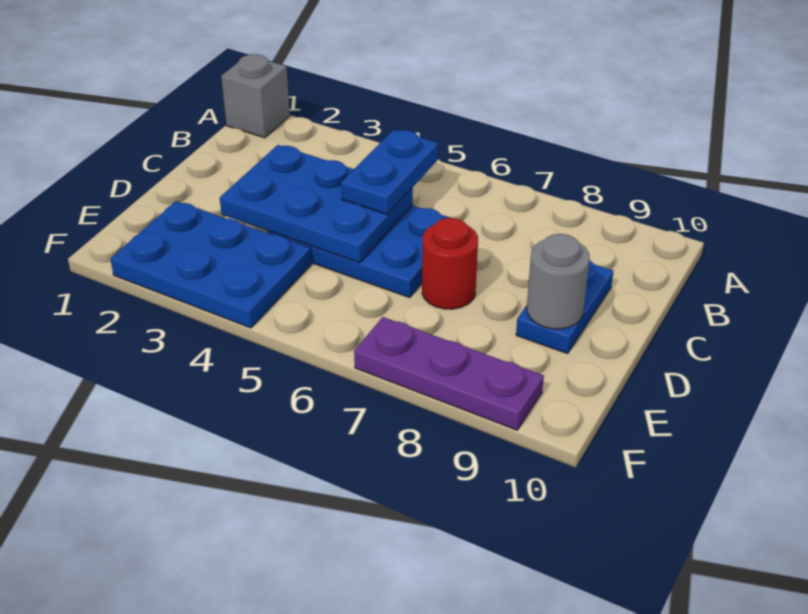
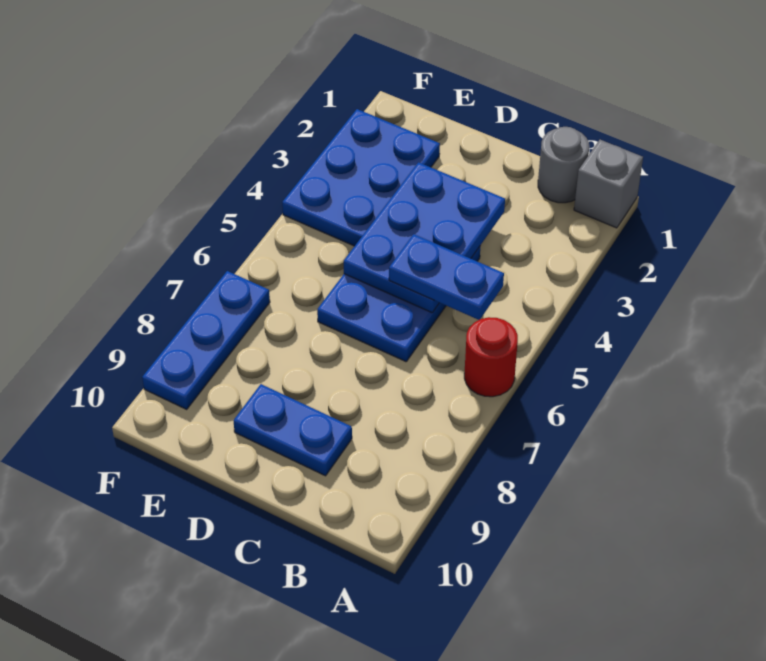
red round brick D7 level 1 -> red round brick A6 level 1
grey round brick D9 level 2 -> grey round brick B1 level 1
purple plate F7:F9 level 1 -> blue plate F7:F9 level 1

